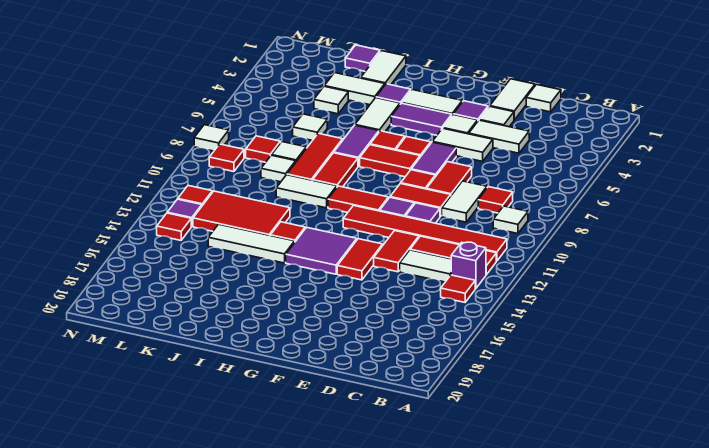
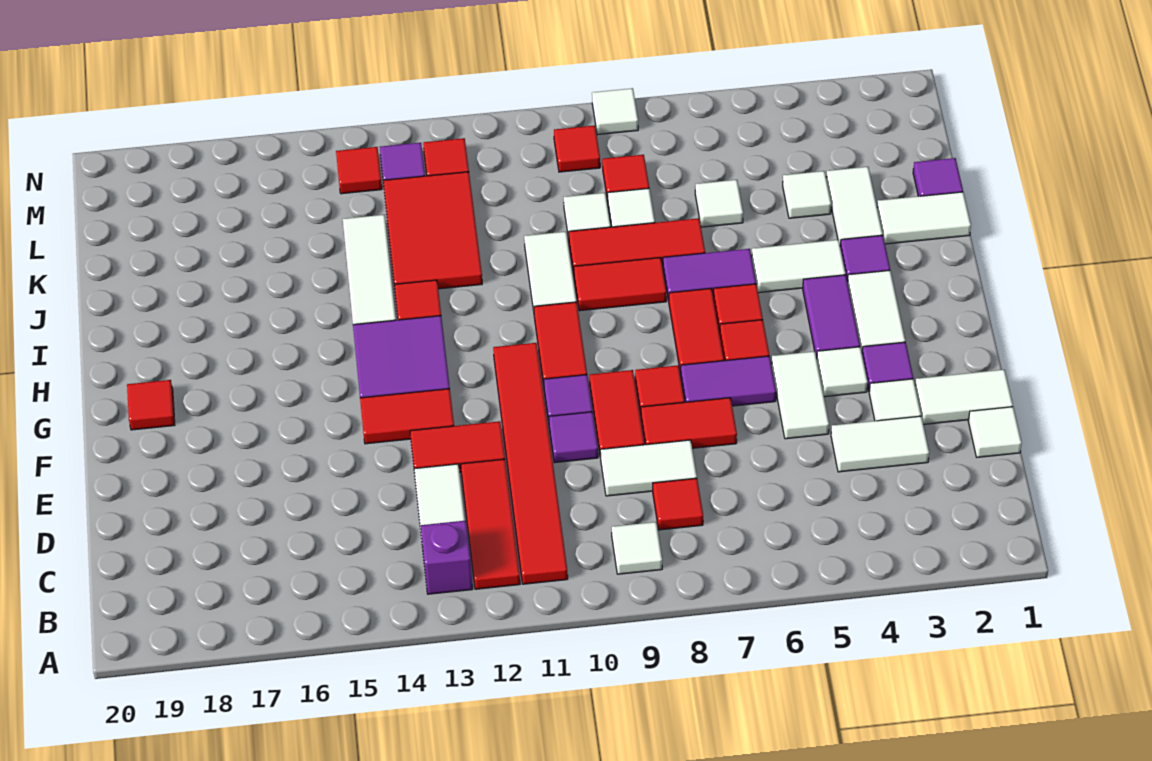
red tile B14 level 1 -> red tile G19 level 1
white tile D4:E4 level 1 -> white tile D3:D4 level 1

